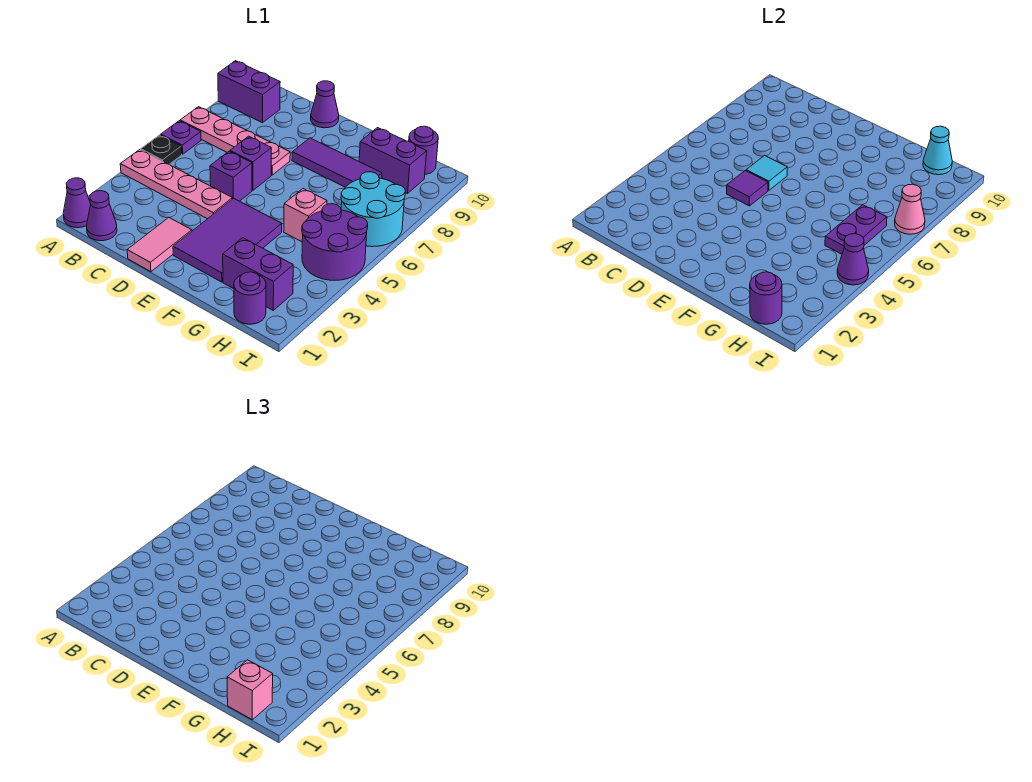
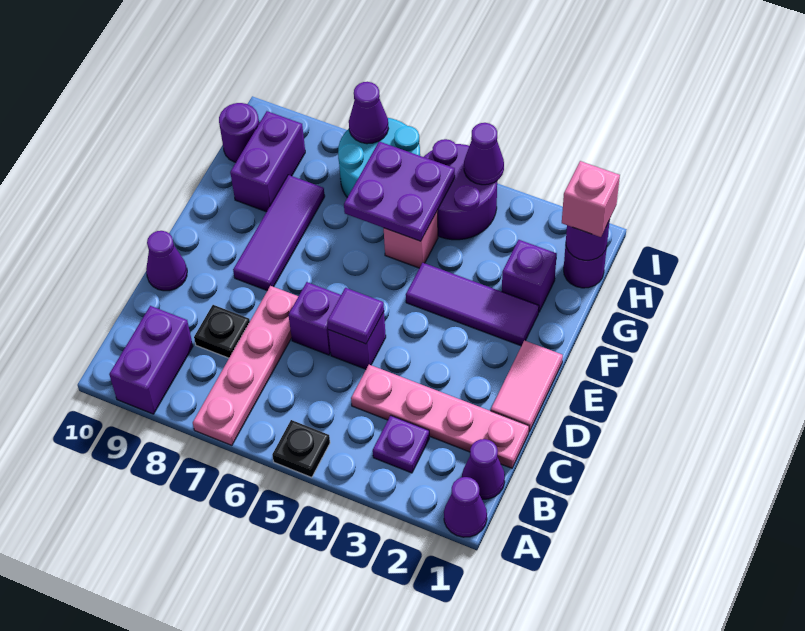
pink plate A4:D4 level 1 -> pink plate C1:C4 level 1
purple plate A6 level 1 -> purple plate B3 level 1
none -> black plate C8 level 1
pink tile D1:D2 level 1 -> pink tile D1:E1 level 1
cyan tile D6 level 2 -> none
purple tile E2:F4 level 1 -> purple tile F2:F4 level 1
purple brick G2:H2 level 1 -> purple brick G2 level 1
purple plate H5:H6 level 2 -> purple plate G5:H6 level 2
cyan cone H10 level 2 -> none
pink cone I7 level 2 -> purple cone I7 level 2

